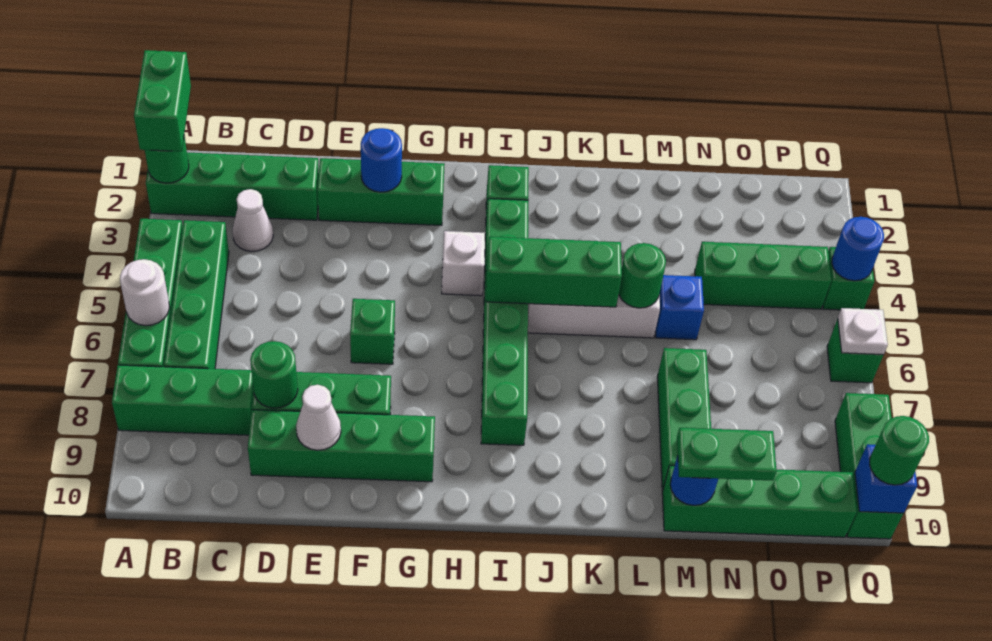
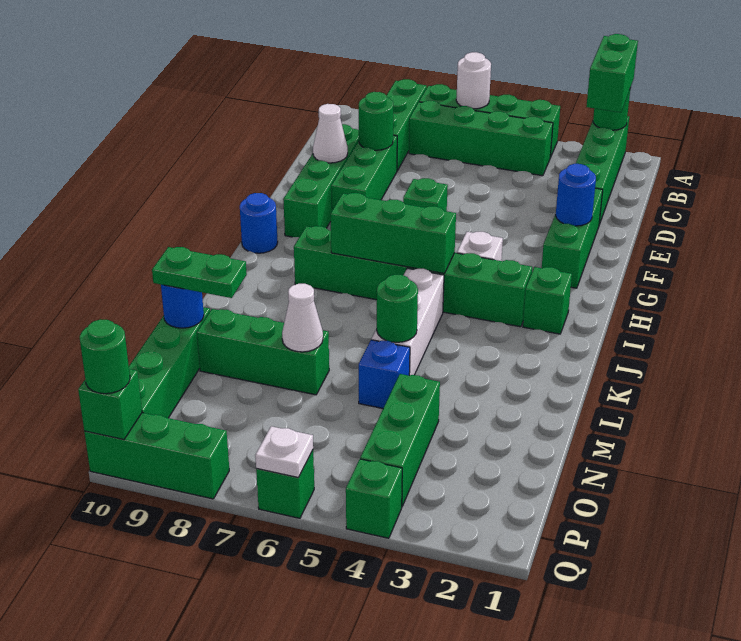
green brick A1:A2 level 3 -> green brick A2:B2 level 3
white cone C3 level 1 -> white cone M7 level 2
green brick I5:K5 level 2 -> green brick I5:I7 level 2
green plate M10:N10 level 3 -> green plate M9:M10 level 3
blue round brick Q4 level 2 -> blue round brick H10 level 1
blue brick Q10 level 2 -> green brick Q10 level 2

